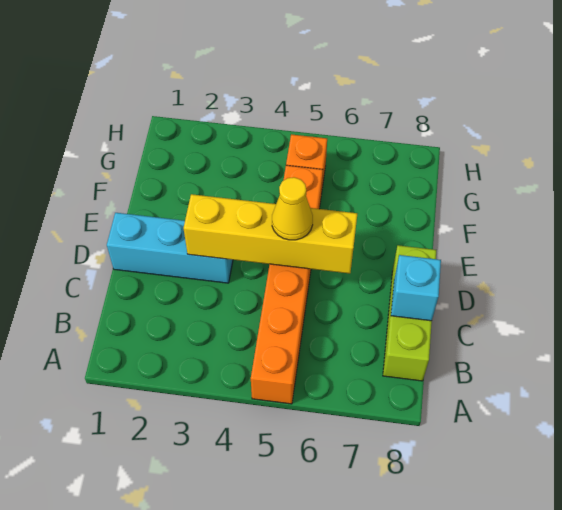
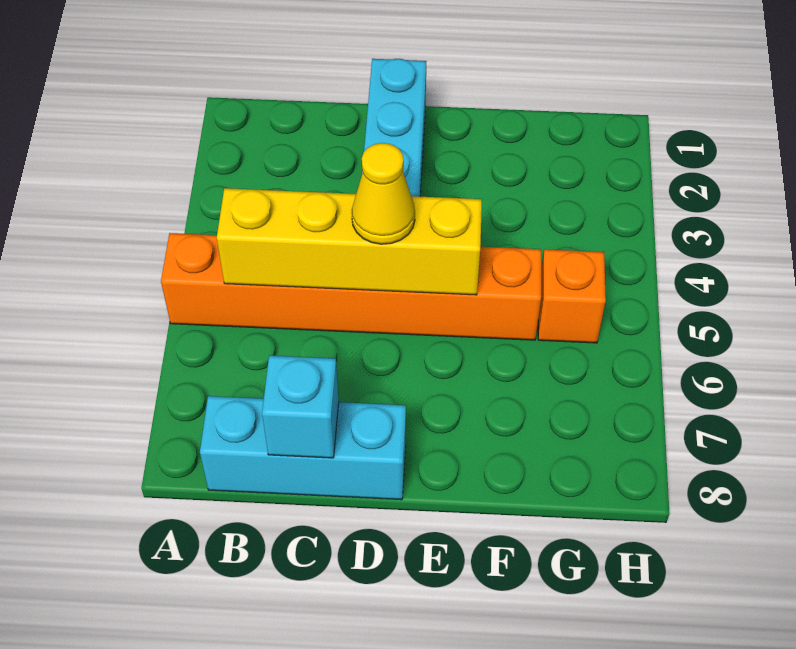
lime brick B8:D8 level 1 -> cyan brick B8:D8 level 1
yellow brick D3:D6 level 2 -> yellow brick B5:E5 level 2

